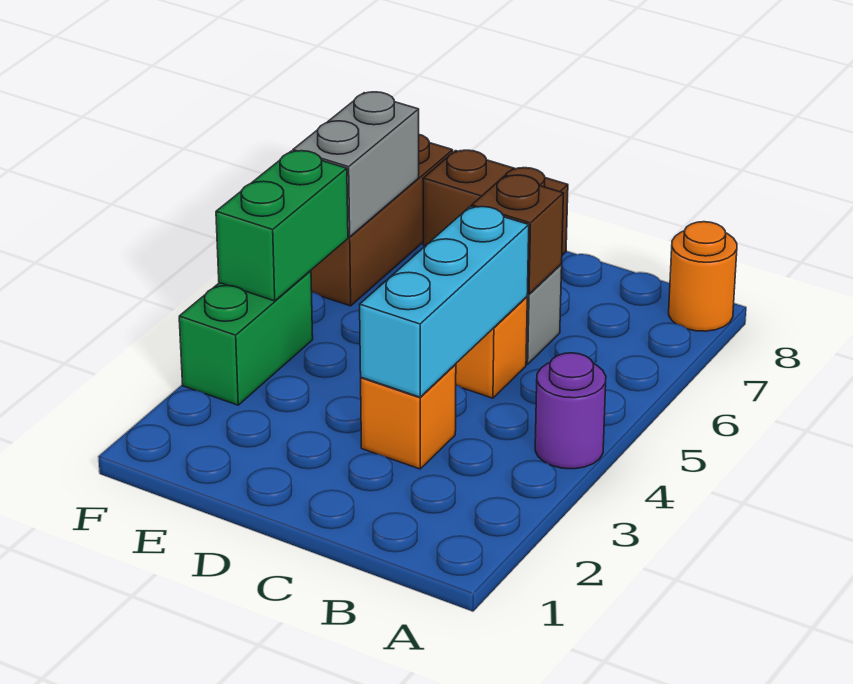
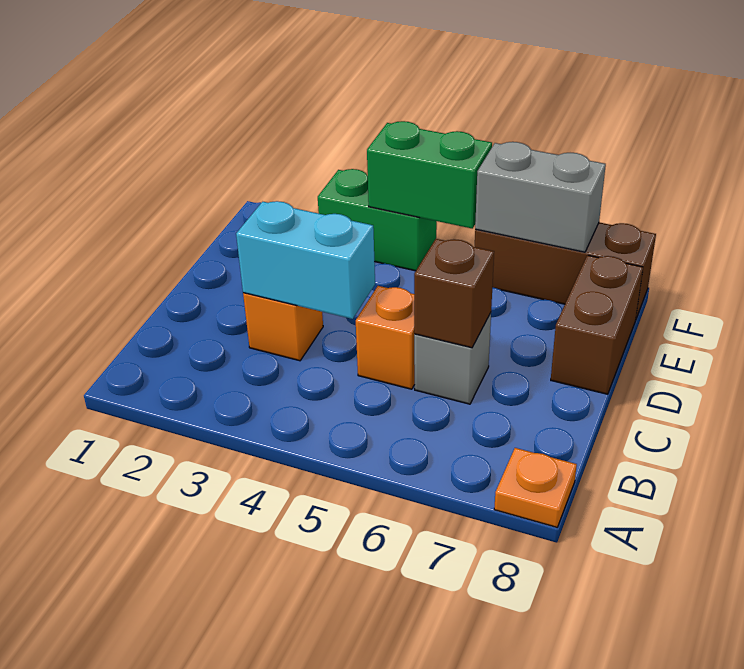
purple round brick A4 level 1 -> none
orange round brick A8 level 1 -> orange plate A8 level 1
cyan brick C3:C5 level 2 -> cyan brick C3:C4 level 2

